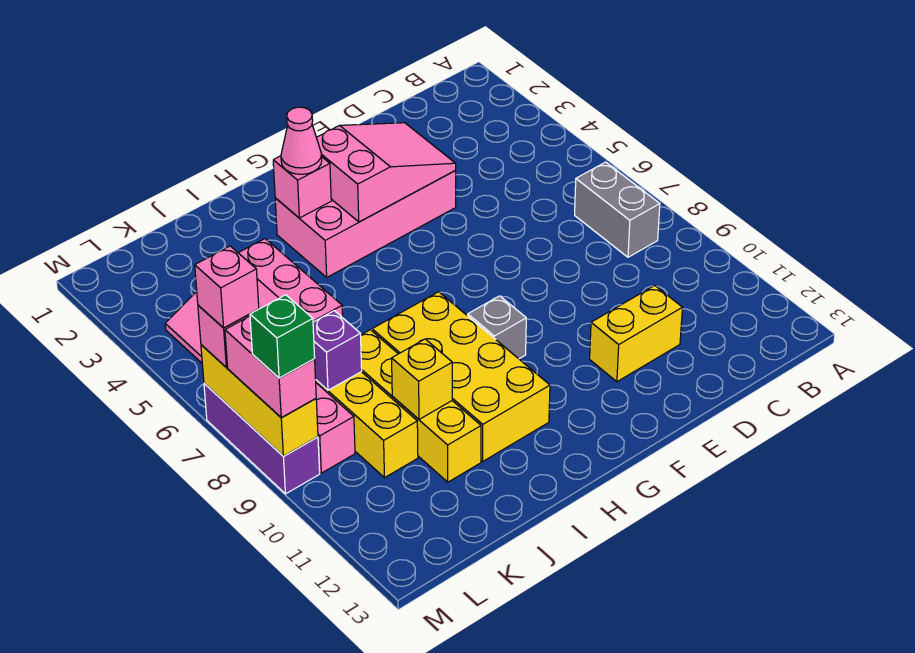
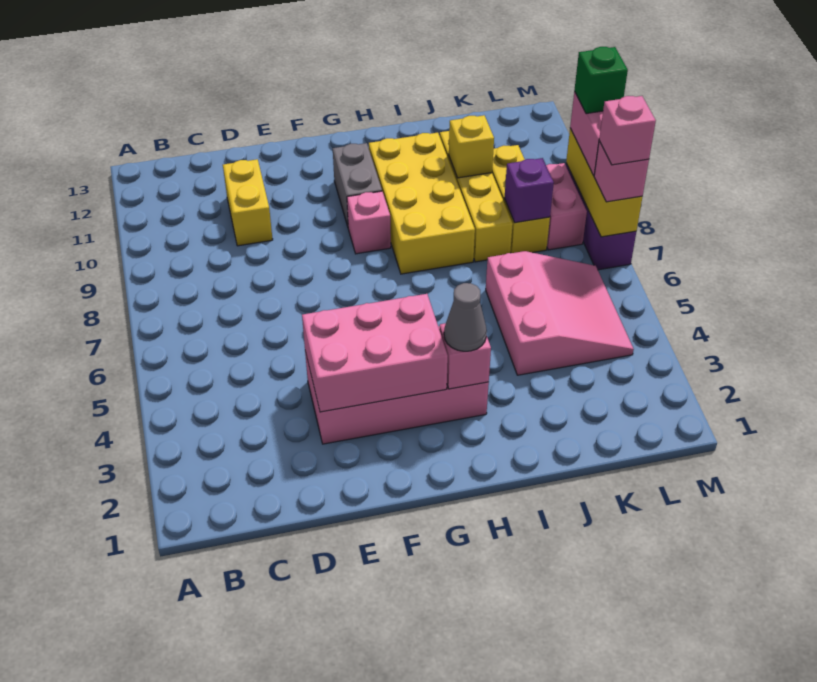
grey brick B7:B8 level 1 -> grey brick G10:G11 level 1
yellow brick D11:E11 level 1 -> yellow brick D10:D11 level 1
pink slope E3:G4 level 2 top G -> pink brick E3:G4 level 2
grey brick G9 level 1 -> pink brick G9 level 1
pink cone H3 level 3 -> grey cone H3 level 3

